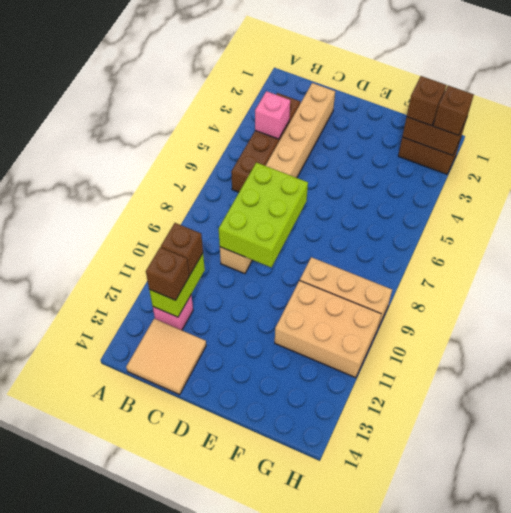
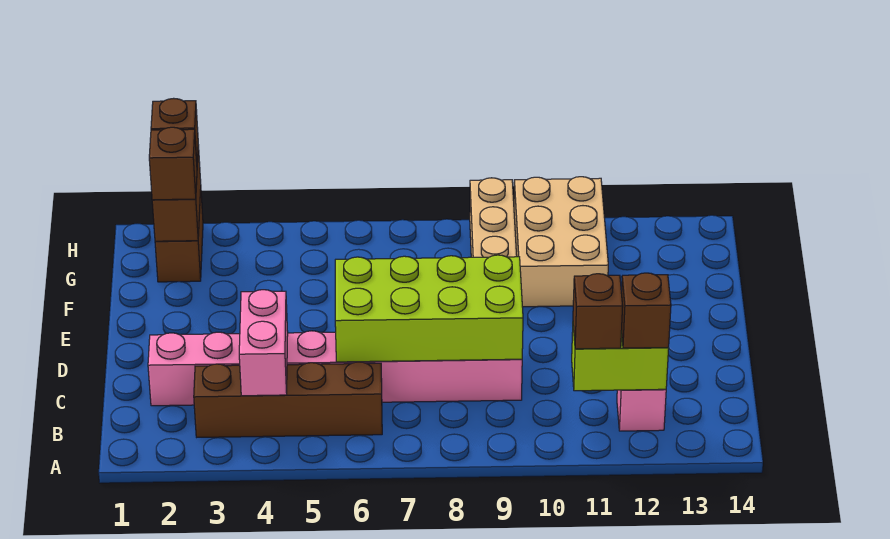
pink brick B4 level 2 -> pink brick B4:C4 level 2
tan tile B13:C14 level 1 -> none
tan brick C2:C9 level 1 -> pink brick C2:C9 level 1
lime brick C7:D9 level 2 -> lime brick C6:D9 level 2

